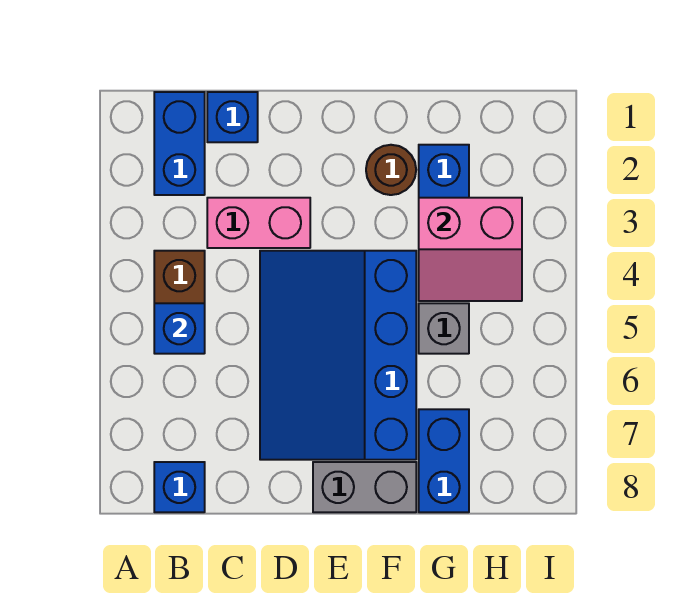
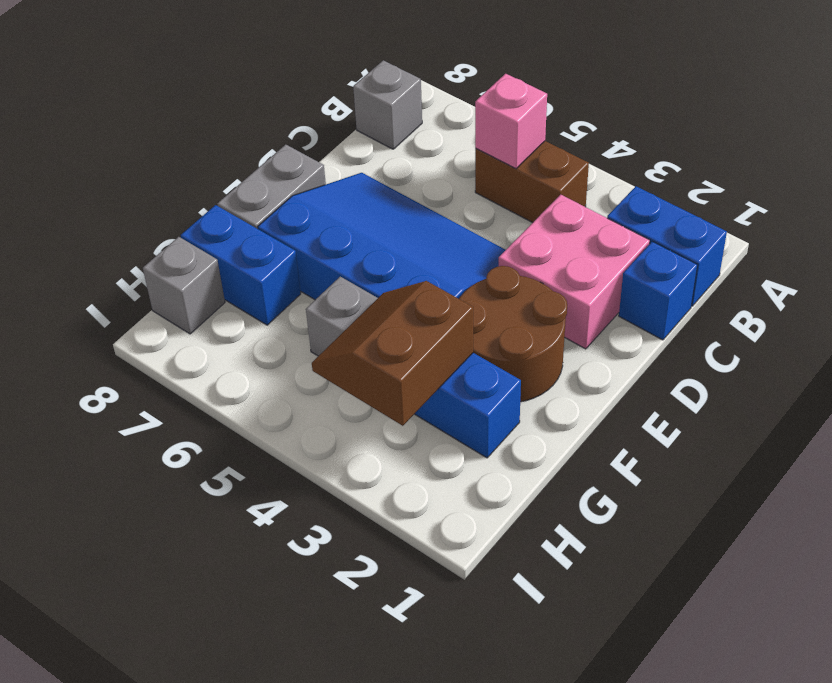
blue brick B5 level 2 -> pink brick B5 level 2
blue brick B8 level 1 -> grey brick B8 level 1
pink brick C3:D3 level 1 -> pink brick C2:D3 level 1
brown round brick F2 level 1 -> brown round brick E2:F3 level 1
pink slope G3:H4 level 2 top 3 -> brown slope G3:H4 level 2 top 3
none -> grey brick H8 level 1

